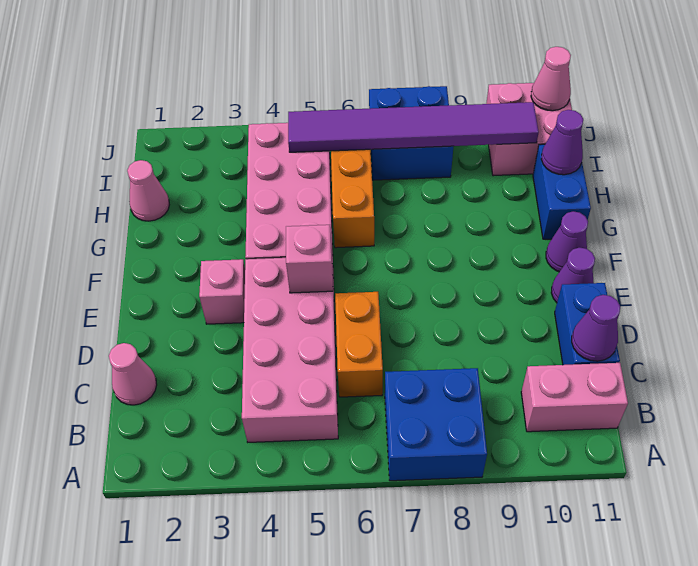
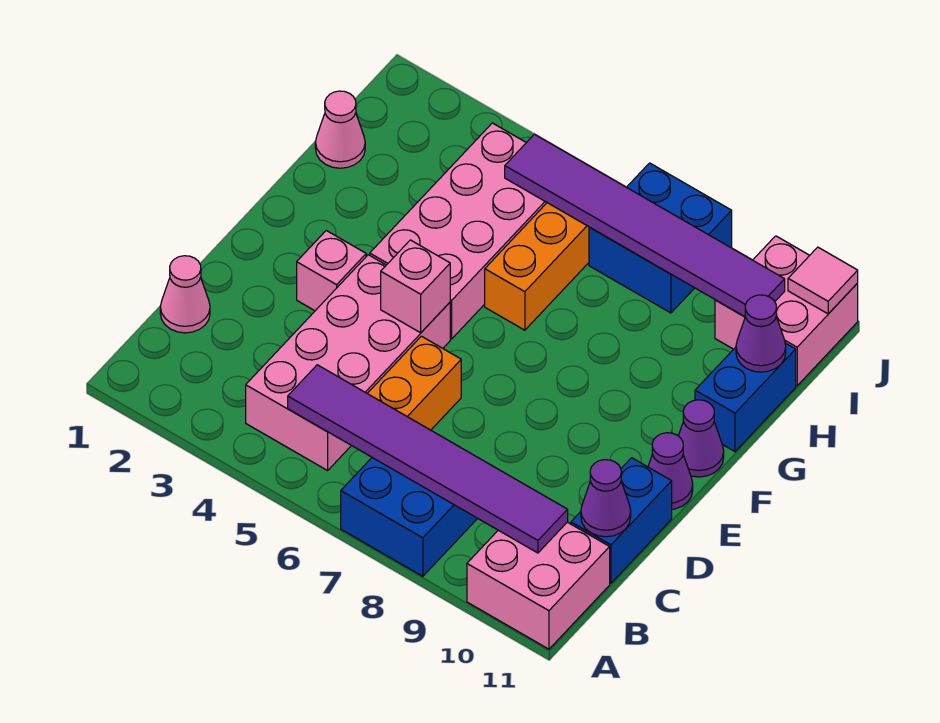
none -> purple tile B5:B10 level 2
pink brick B10:B11 level 1 -> pink brick A10:B11 level 1
pink cone J11 level 2 -> pink tile J11 level 2

